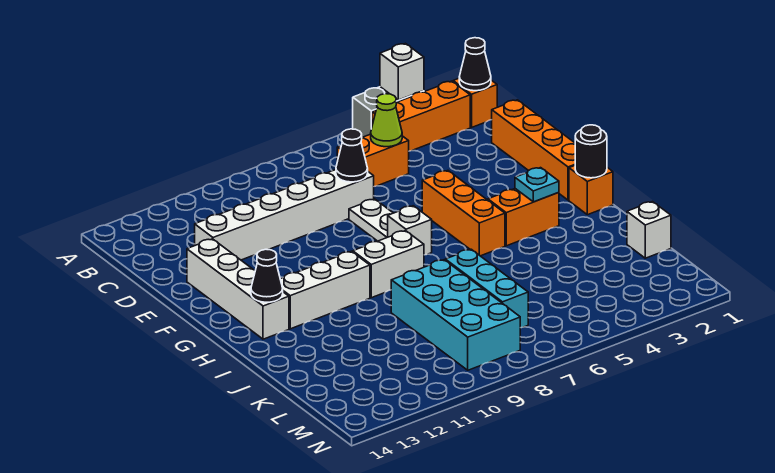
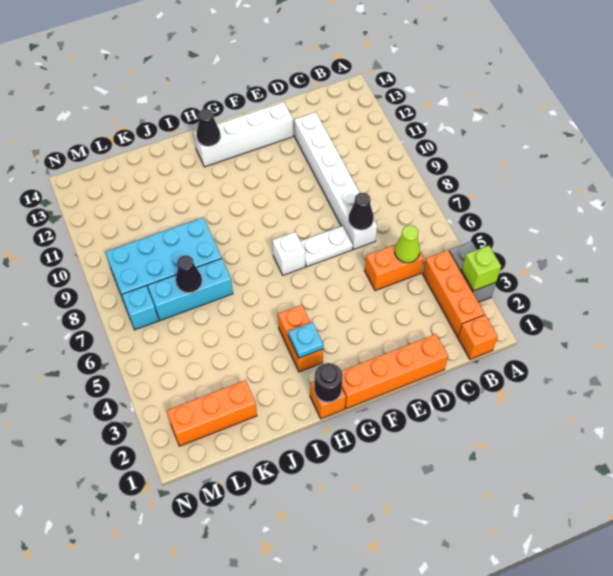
white brick A3 level 2 -> lime brick A3 level 2
black cone B1 level 2 -> black cone K7 level 2
orange brick C5:C6 level 1 -> orange brick C5:D5 level 1
orange brick F5:H5 level 1 -> orange brick K2:M2 level 1
white brick H8:H9 level 1 -> none
white brick H10:H12 level 1 -> none
white brick K1 level 1 -> none
none -> cyan brick M7 level 1

